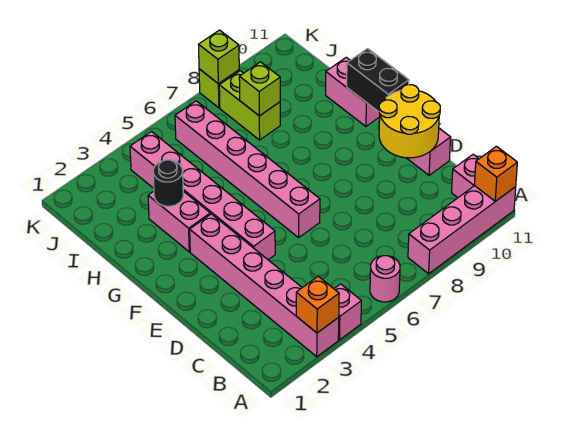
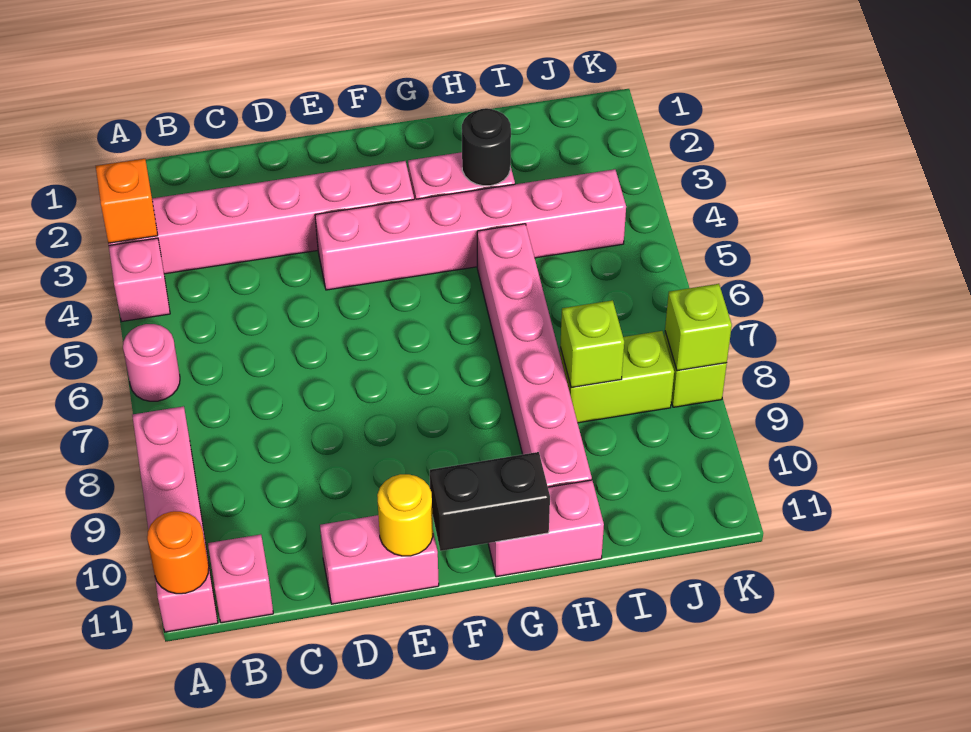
orange brick A11 level 2 -> orange round brick A11 level 2
yellow round brick D10:E11 level 2 -> yellow round brick E11 level 2
pink brick E6:J6 level 1 -> pink brick H5:H10 level 1

